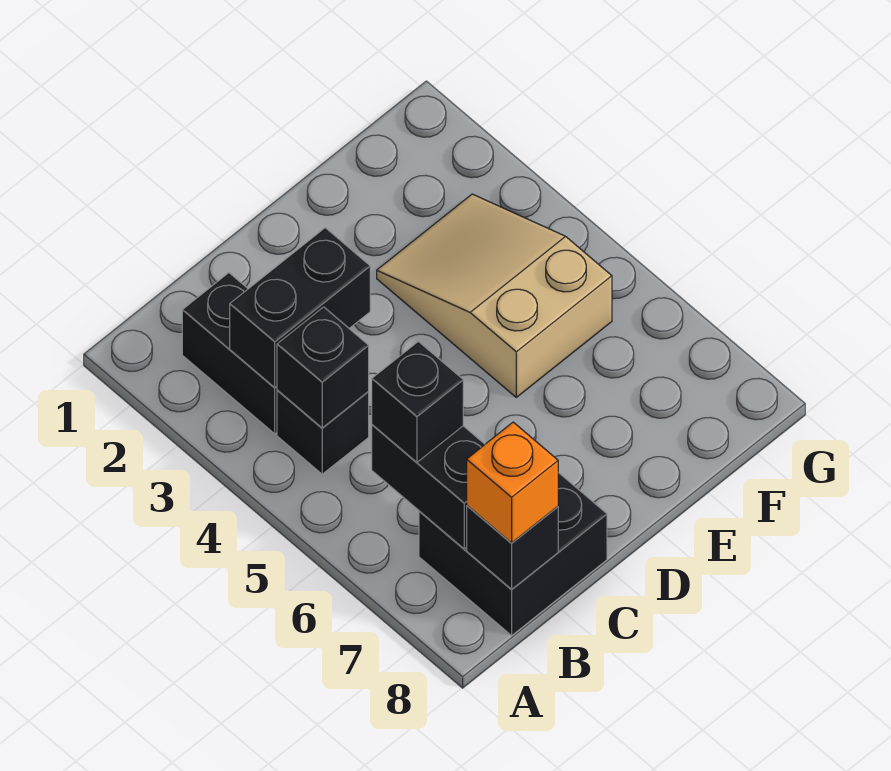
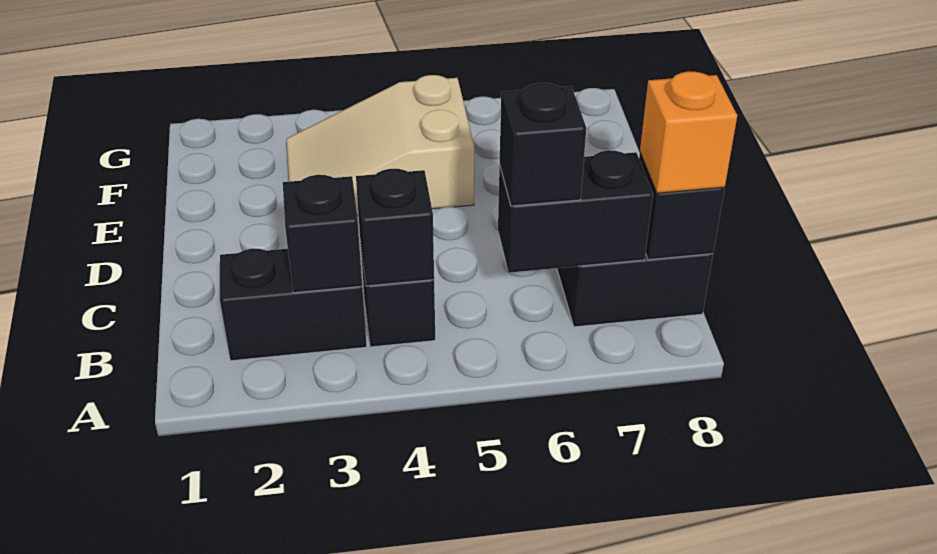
black brick B3:C3 level 2 -> black brick B3 level 2

